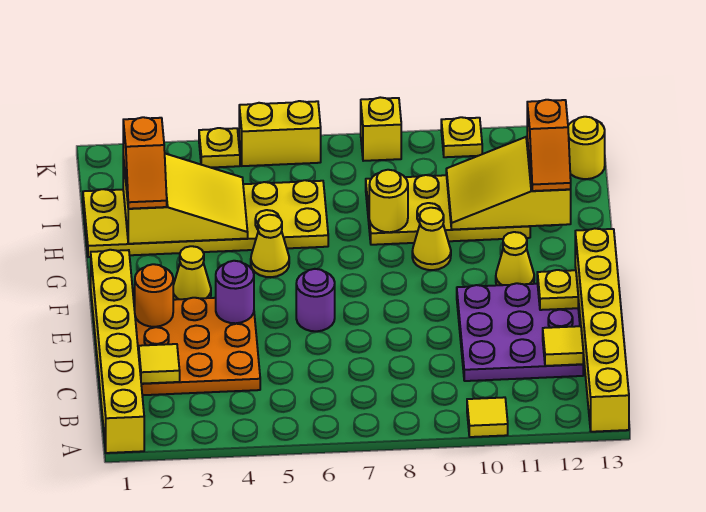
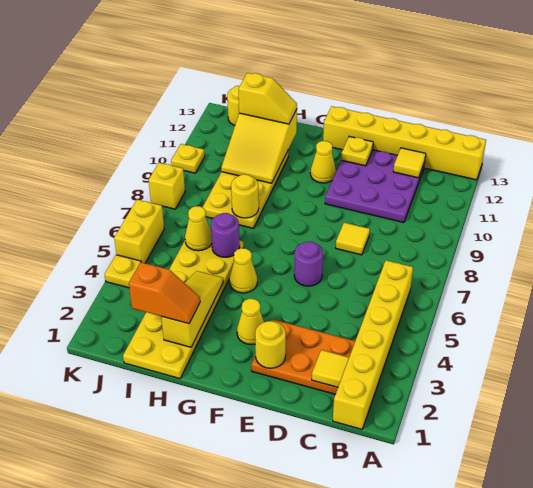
yellow brick A1:F1 level 1 -> yellow brick B1:B6 level 1
yellow tile A10 level 1 -> yellow tile D8 level 1
orange plate C2:E4 level 1 -> orange plate C2:E3 level 1
orange round brick E2 level 2 -> yellow round brick E2 level 2
purple round brick E4 level 2 -> purple round brick H6 level 2
yellow cone G9 level 1 -> yellow cone I6 level 2
yellow slope H2:I4 level 2 top 2 -> yellow slope H2:H4 level 2 top 2
orange slope H12:I12 level 3 top I -> yellow slope H12:I12 level 3 top I

